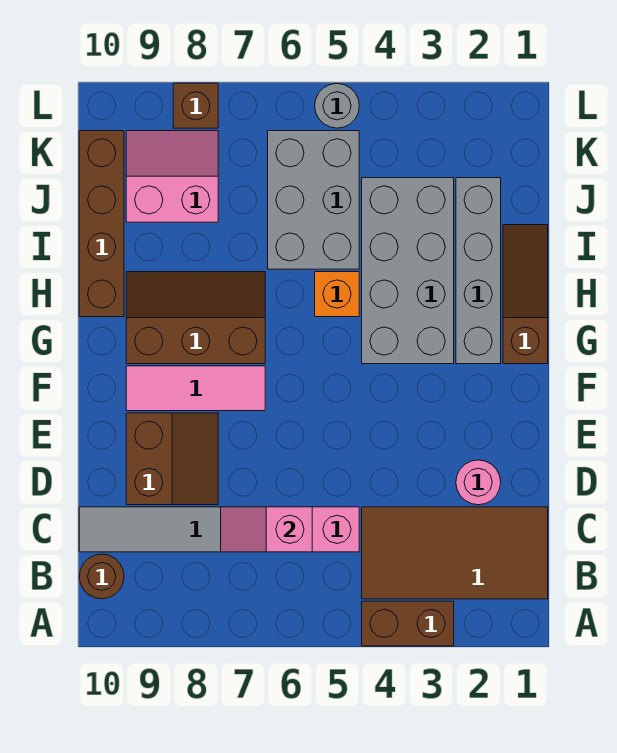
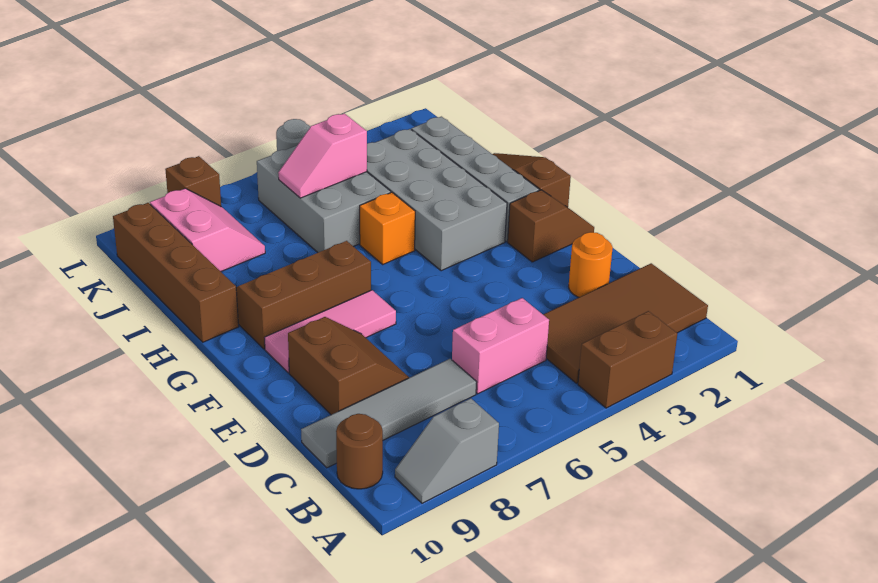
none -> grey slope A8:A9 level 1 top 8
pink slope C6:C7 level 2 top 6 -> pink slope J5:J6 level 2 top 5
pink round brick D2 level 1 -> orange round brick D2 level 1
none -> brown slope F1:F2 level 1 top 2
pink slope J8:K9 level 1 top J -> pink slope J8:K9 level 1 top 9

